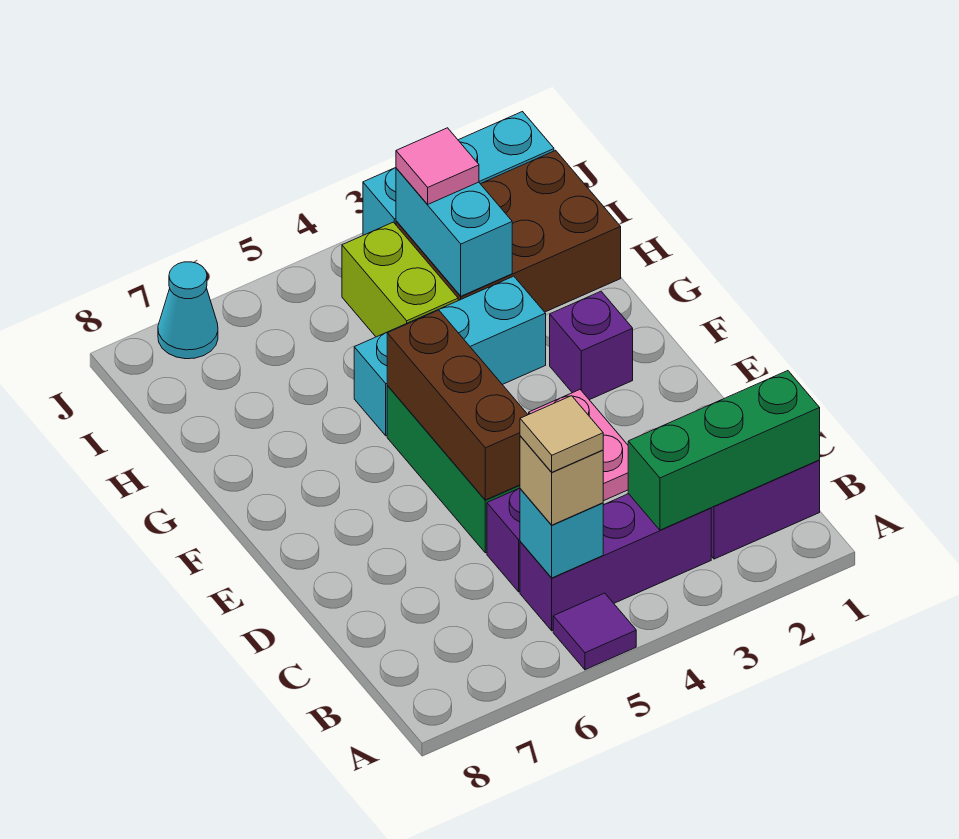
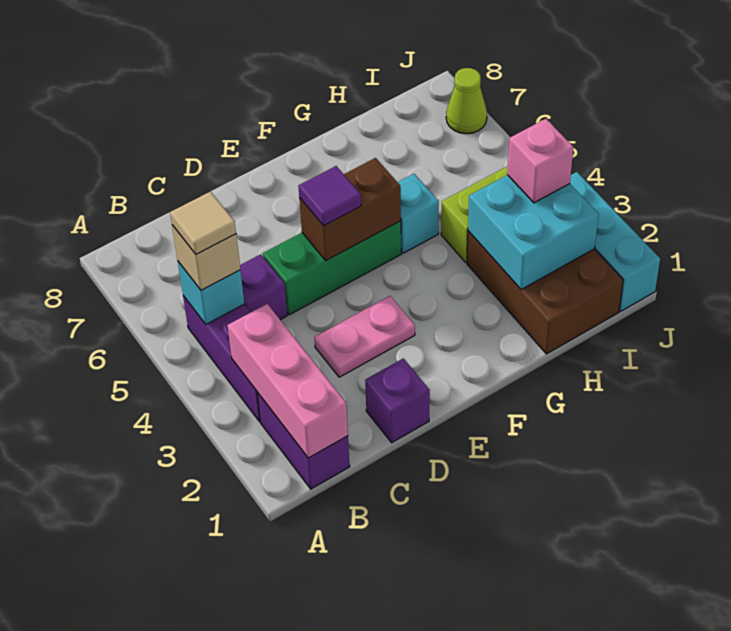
purple tile A5 level 1 -> purple tile E5 level 3
green brick B1:B3 level 2 -> pink brick B1:B3 level 2
brown brick D5:F5 level 2 -> brown brick E5:F5 level 2
purple brick F2 level 1 -> purple brick D1 level 1
cyan brick G3:G5 level 1 -> cyan brick G5 level 1
cyan brick H3:I3 level 2 -> cyan brick H2:I3 level 2
pink tile I3 level 3 -> pink brick I3 level 3
cyan cone J7 level 1 -> lime cone J7 level 1

